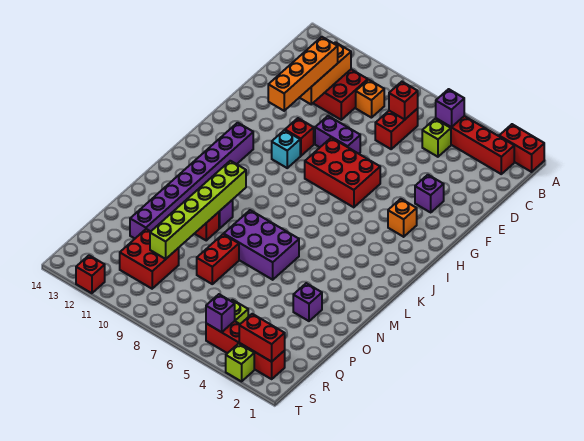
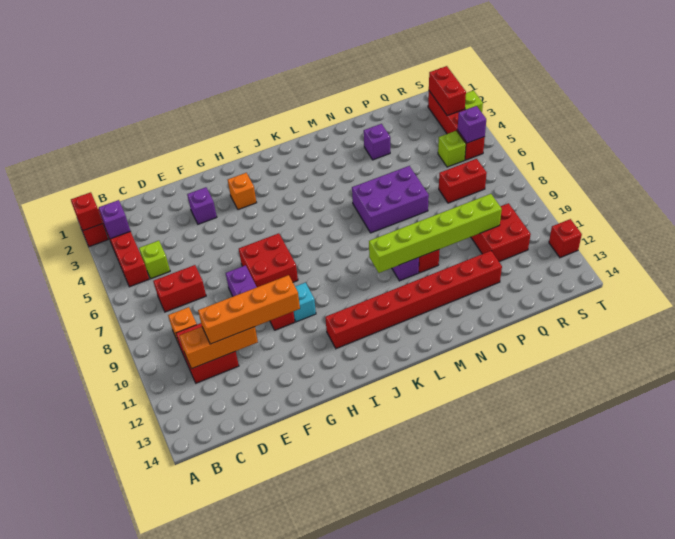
purple brick B5 level 2 -> purple brick B3 level 2
red brick C7 level 2 -> red brick A2 level 2
red brick G6:H8 level 1 -> red brick G7:H8 level 1
purple brick I12:P12 level 1 -> red brick I12:P12 level 1
purple brick M6:N8 level 1 -> purple brick M6:O7 level 1
red brick O8:P8 level 1 -> red brick Q7:R7 level 1

